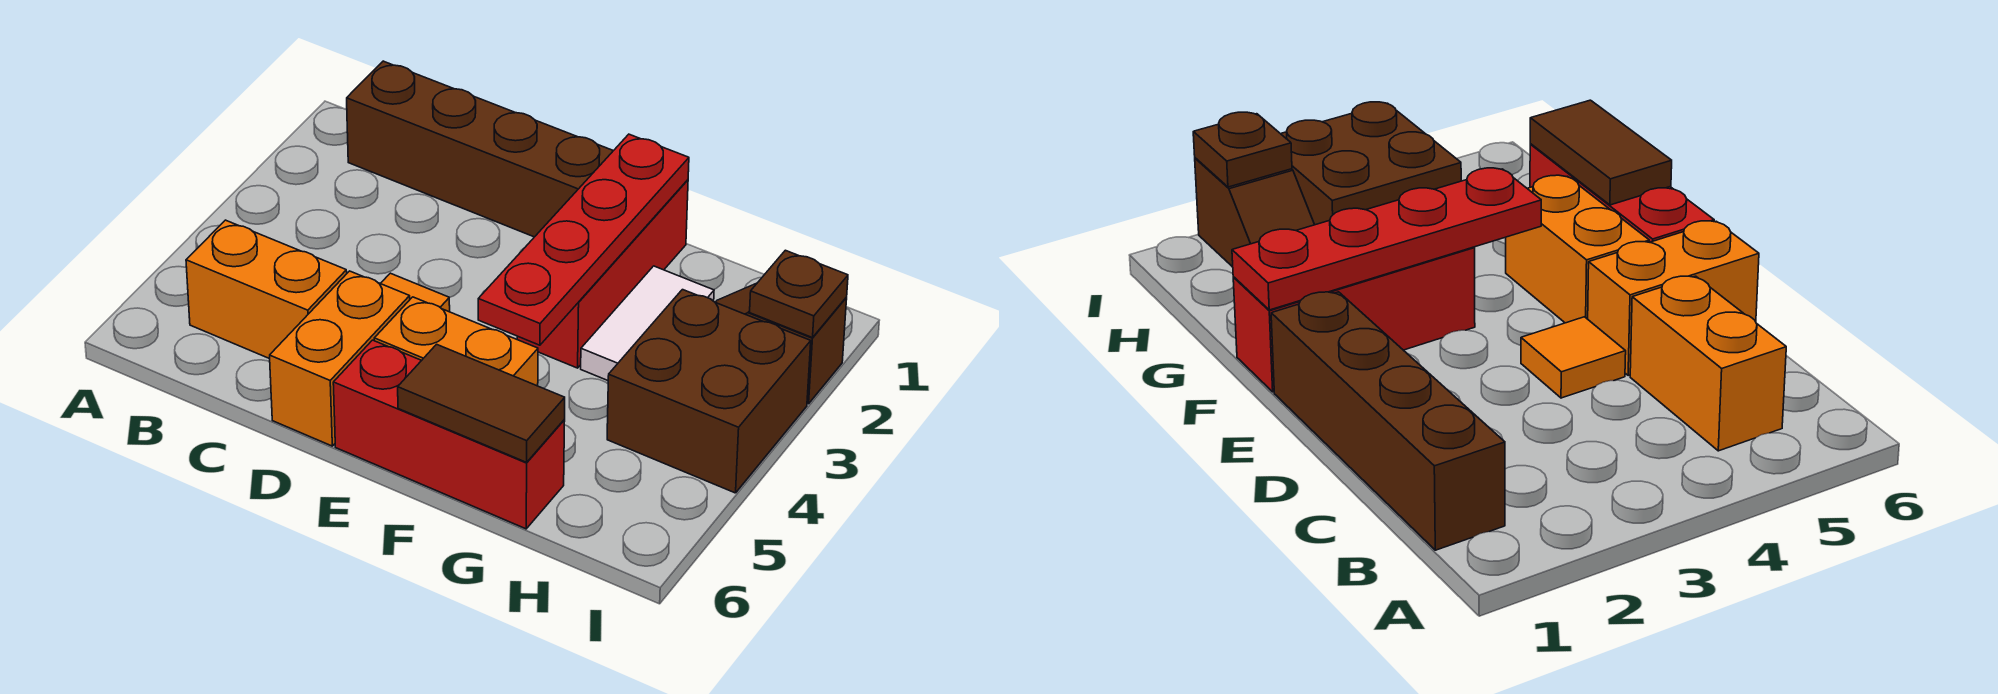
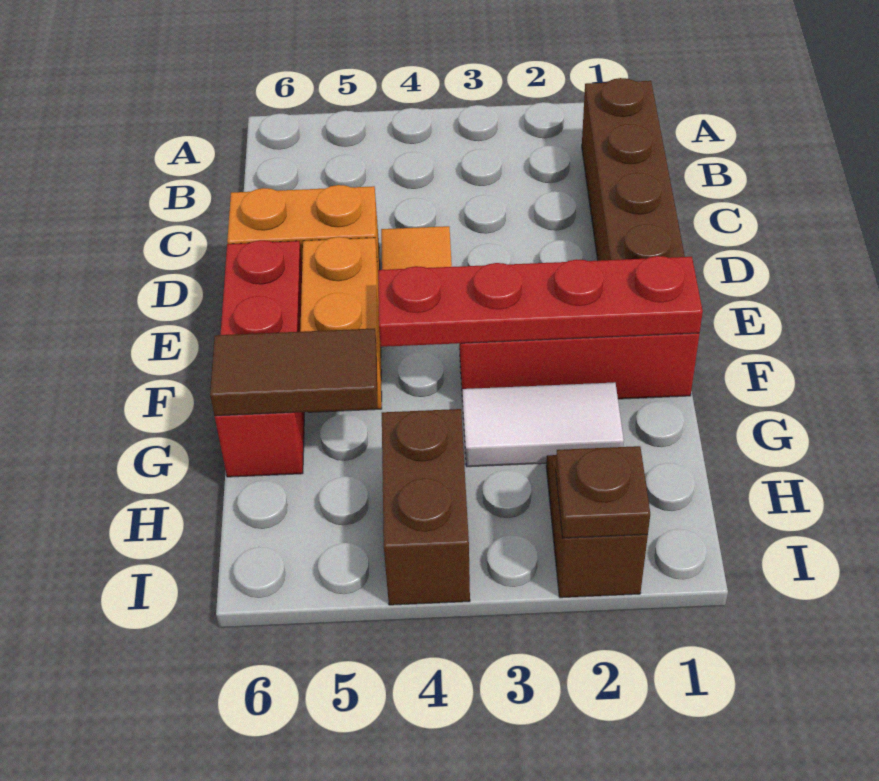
orange brick B5:C5 level 1 -> none
brown tile F6:G6 level 2 -> brown tile G5:G6 level 2
brown brick H3:I4 level 1 -> brown brick H4:I4 level 1

